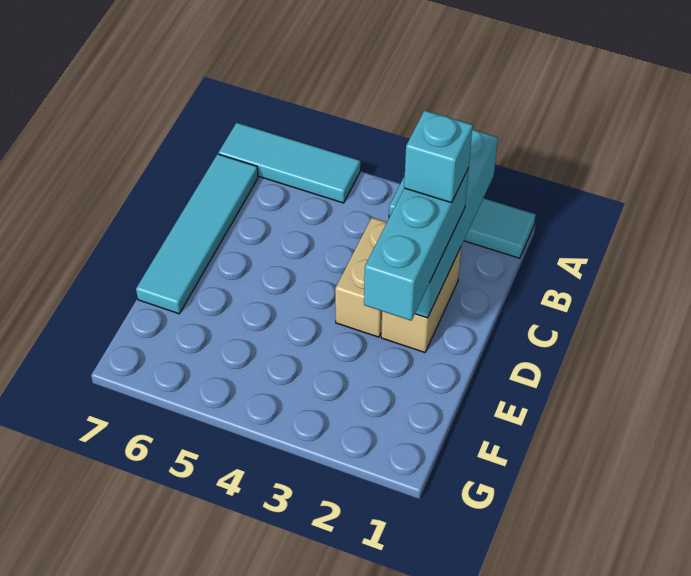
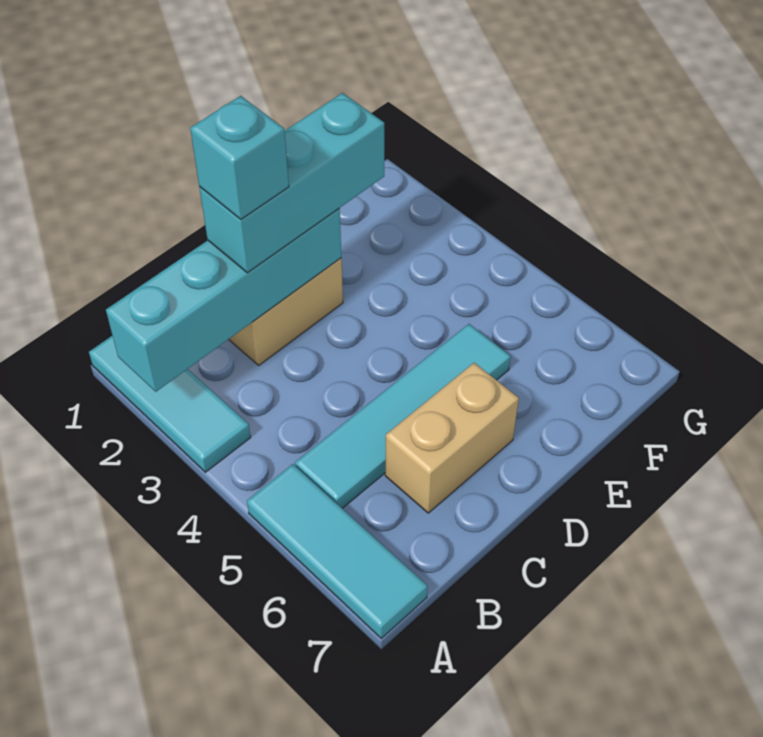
cyan tile B7:E7 level 1 -> cyan tile B5:E5 level 1
tan brick C3:D3 level 1 -> tan brick C6:D6 level 1

